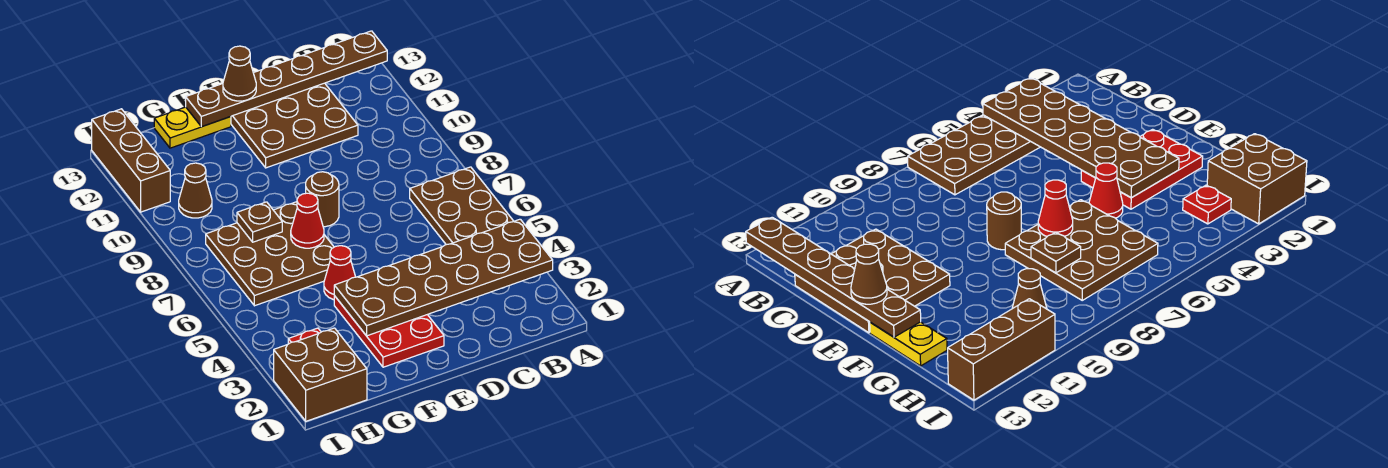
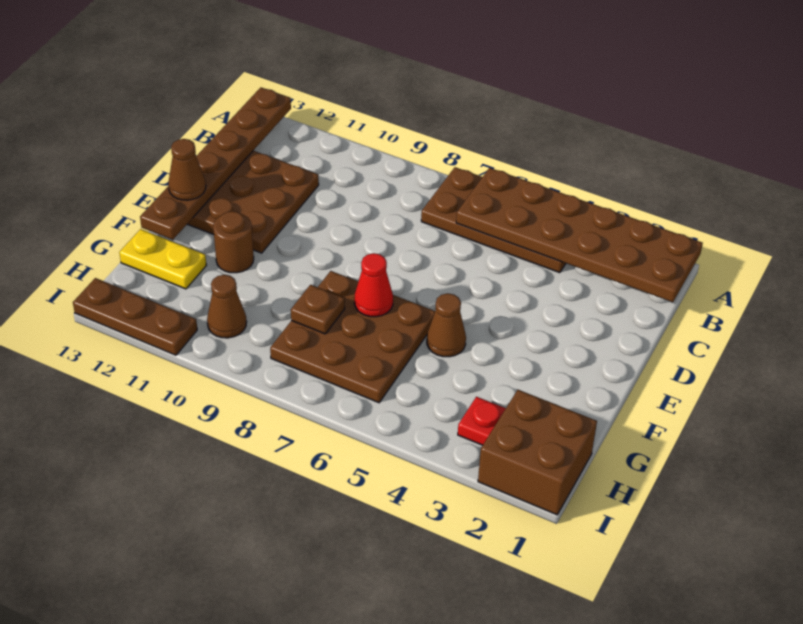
brown plate A3:F4 level 2 -> brown plate A1:B6 level 2
red plate E2:F4 level 1 -> none
brown round brick E8 level 1 -> brown round brick F11 level 1
red cone F5 level 1 -> brown cone F5 level 1
yellow plate F13:G13 level 1 -> yellow plate G12:G13 level 1
brown brick I11:I13 level 1 -> brown plate I11:I13 level 1

